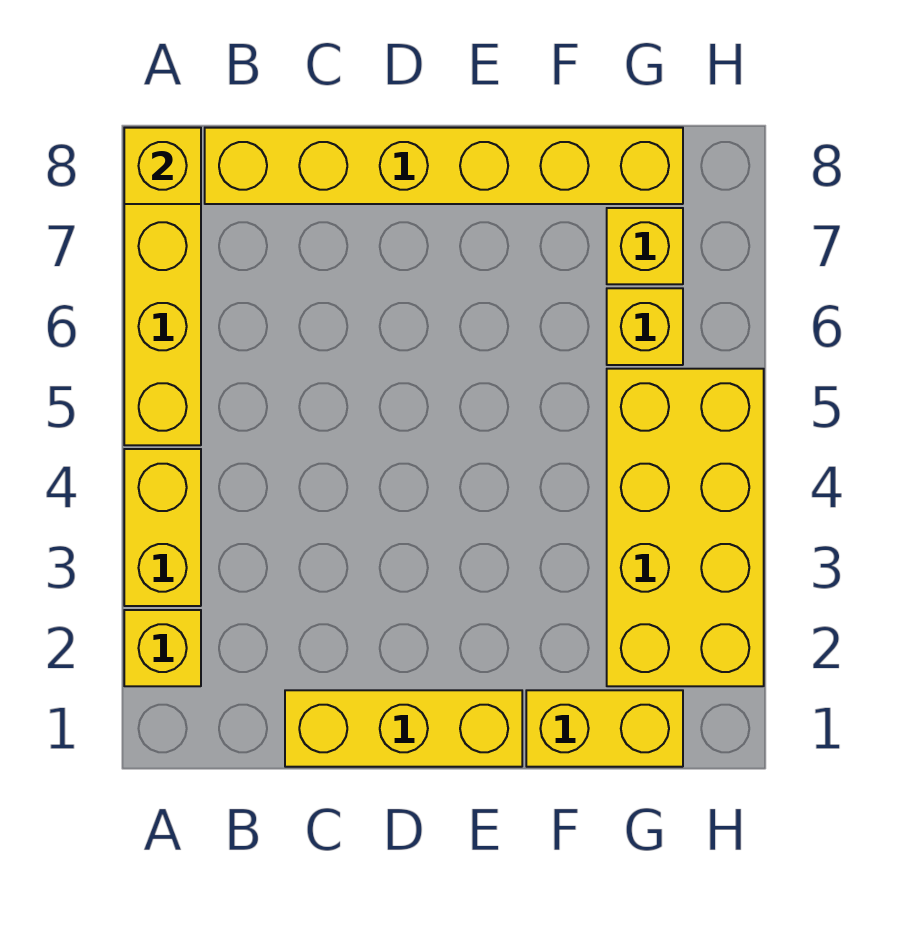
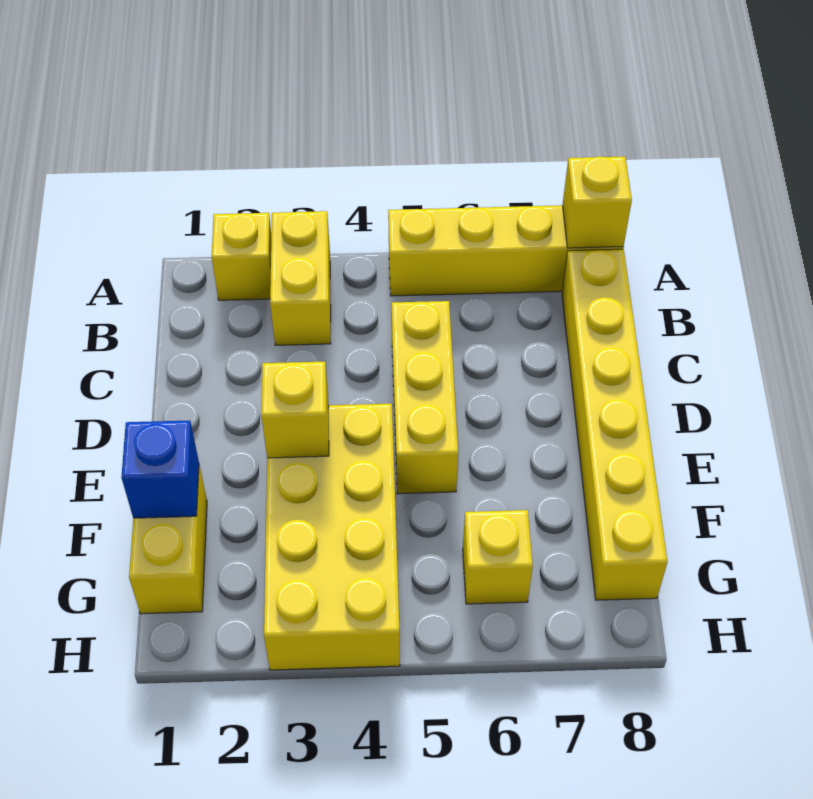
yellow brick A3:A4 level 1 -> yellow brick A3:B3 level 1
yellow brick C1:E1 level 1 -> yellow brick C5:E5 level 1
none -> blue brick F1 level 2
yellow brick G2:H5 level 1 -> yellow brick E3:H4 level 1
yellow brick G7 level 1 -> yellow brick E3 level 2

